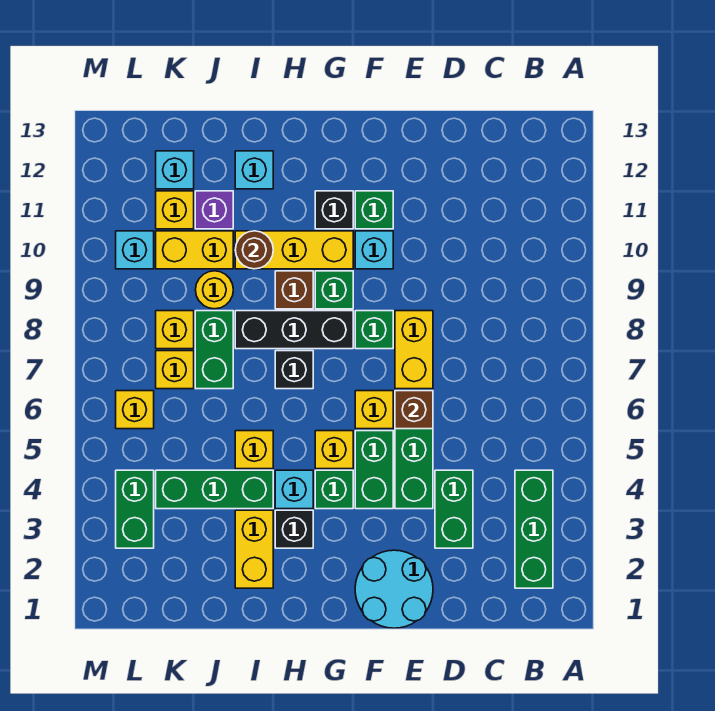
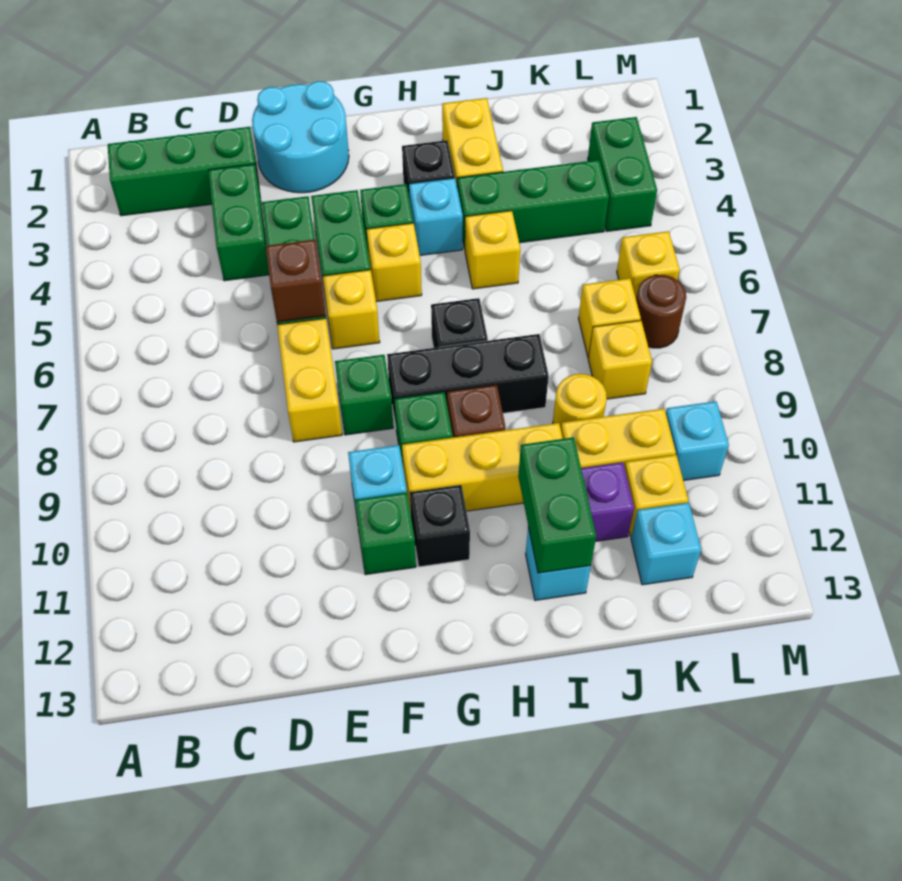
green brick B2:B4 level 1 -> green brick B2:D2 level 1
brown round brick I10 level 2 -> brown round brick L7 level 1
green brick J7:J8 level 1 -> green brick I11:I12 level 2

